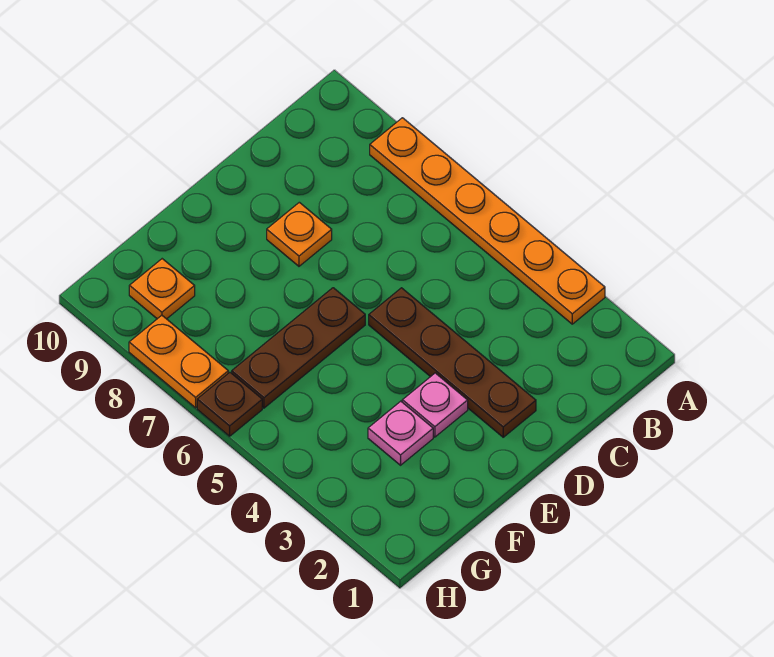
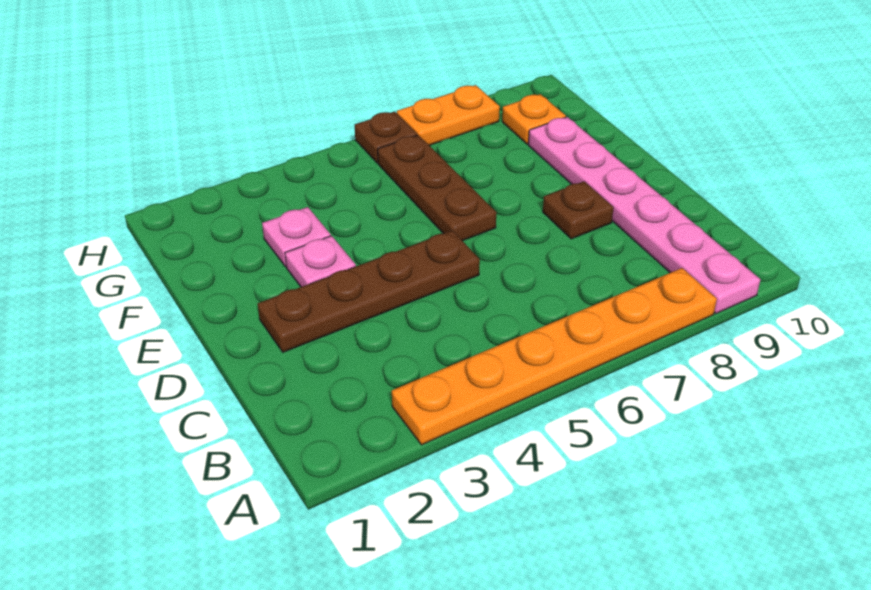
none -> pink plate A9:F9 level 1
orange plate D8 level 1 -> brown plate D8 level 1

